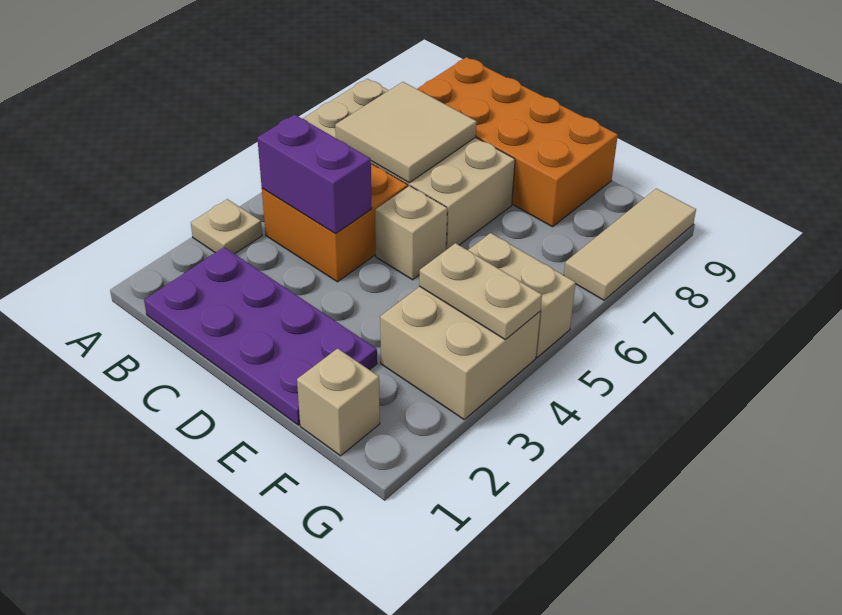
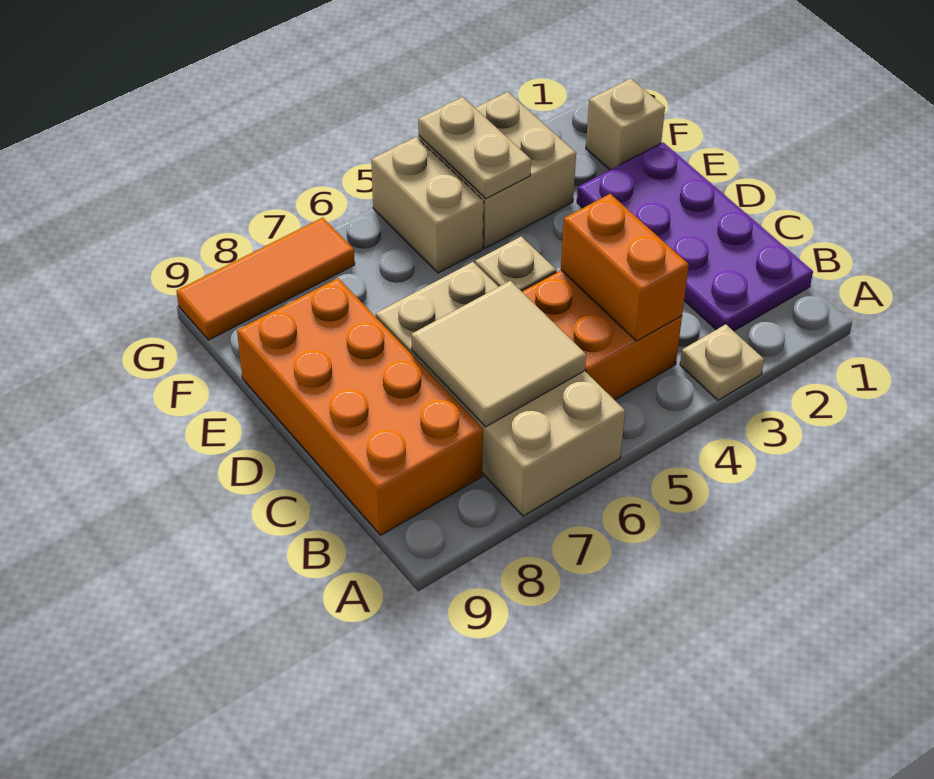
purple brick B4:C4 level 2 -> orange brick B4:C4 level 2
tan tile G7:G9 level 1 -> orange tile G7:G9 level 1

